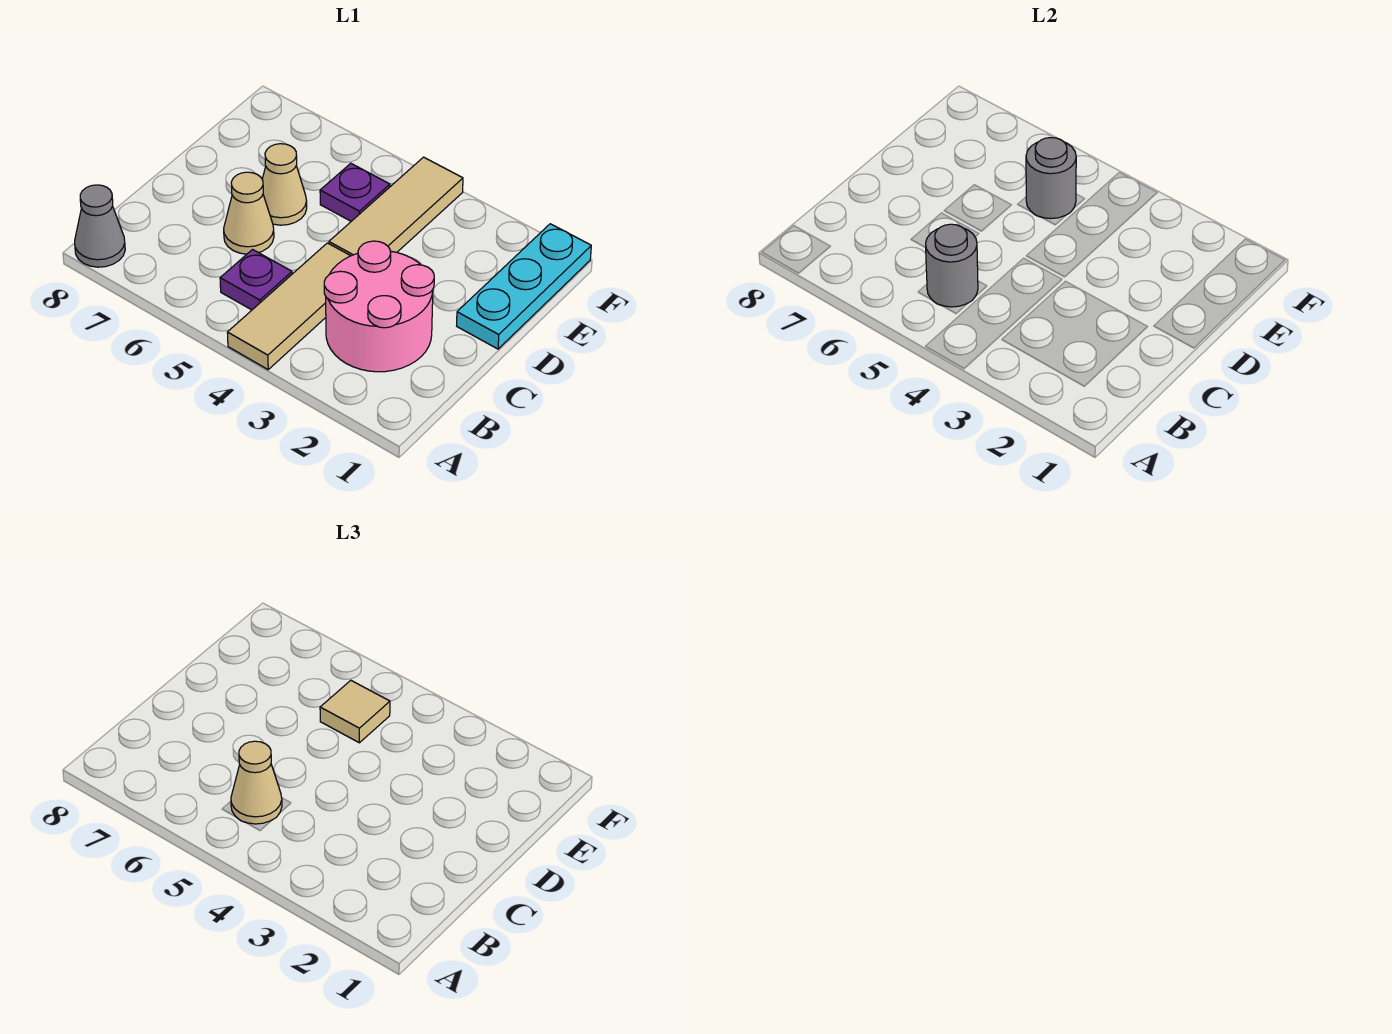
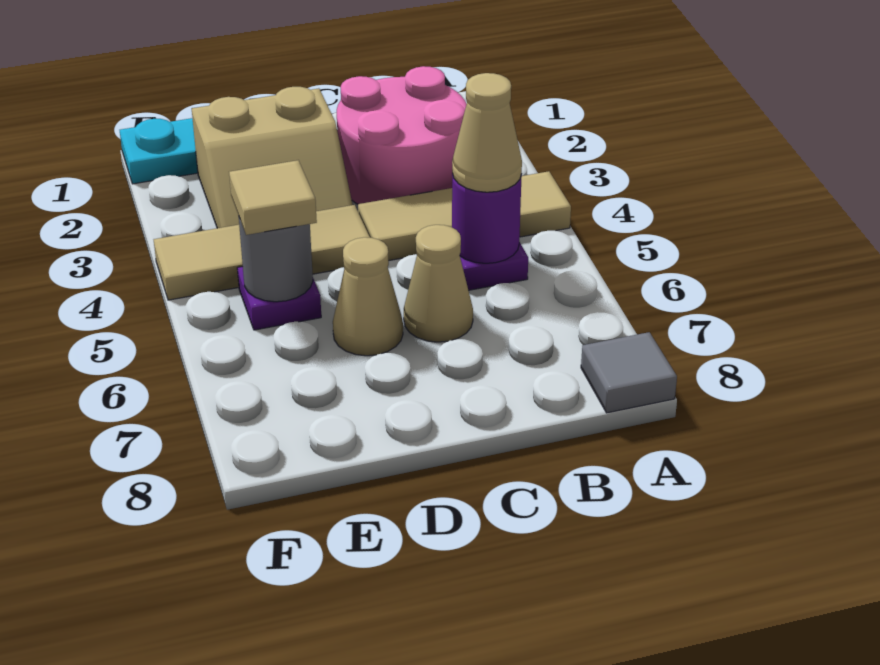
grey cone A8 level 1 -> grey tile A8 level 1
grey round brick B5 level 2 -> purple round brick B5 level 2
none -> tan slope D2:E3 level 1 top 2

